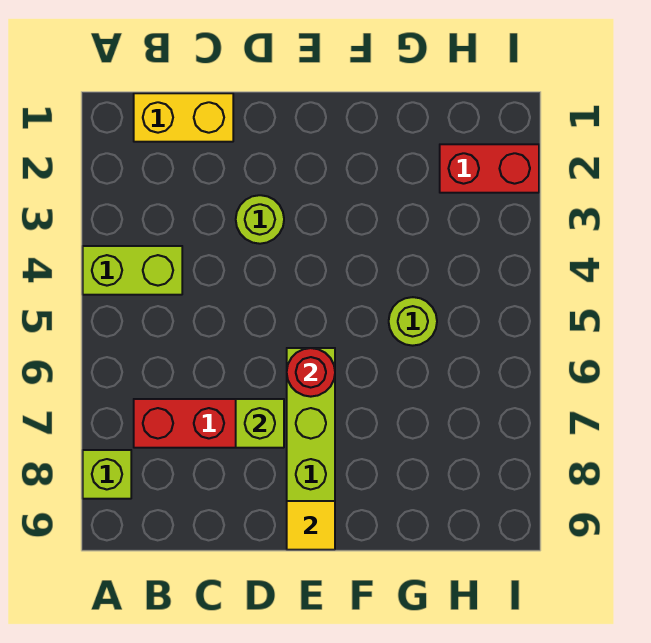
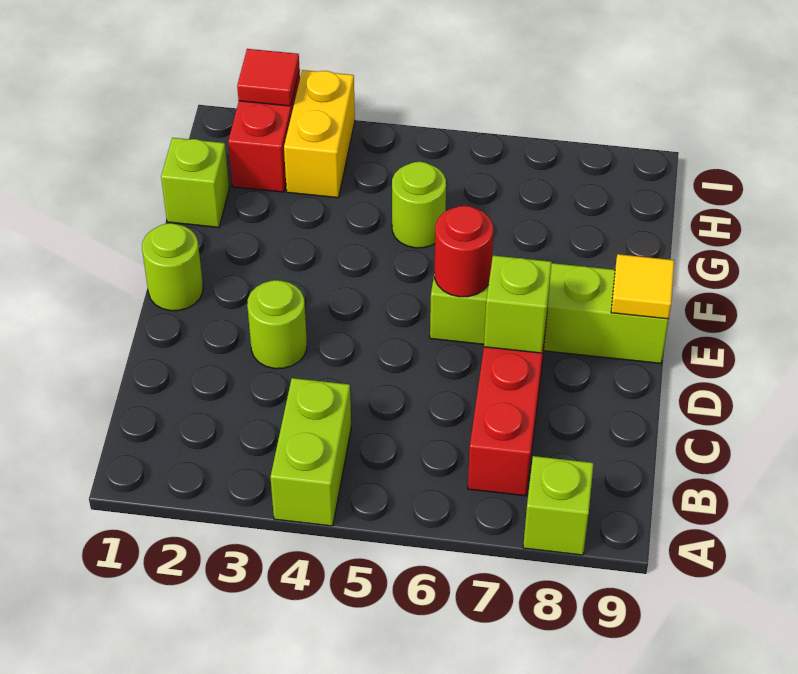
yellow brick B1:C1 level 1 -> yellow brick H3:I3 level 1
none -> lime round brick E1 level 1
none -> lime brick G1 level 1
none -> red tile I2 level 2

